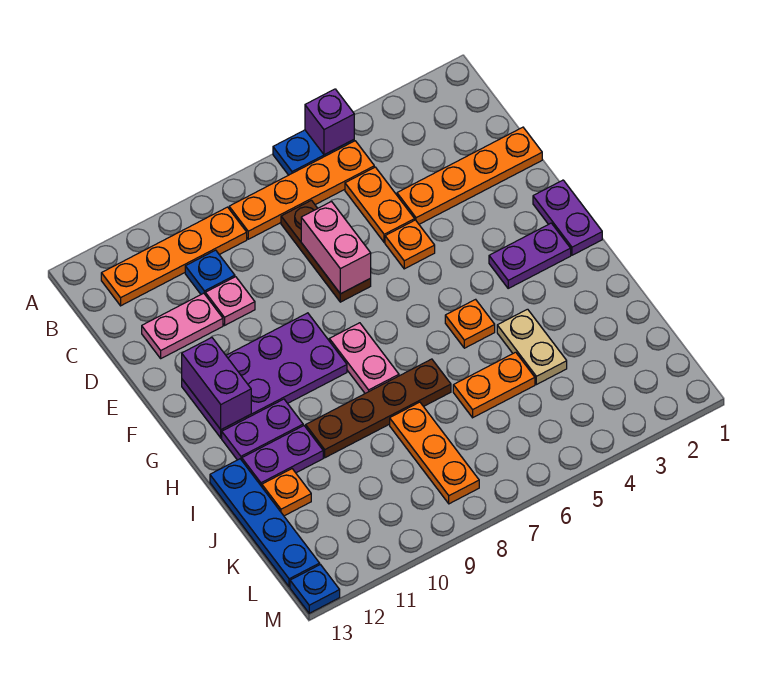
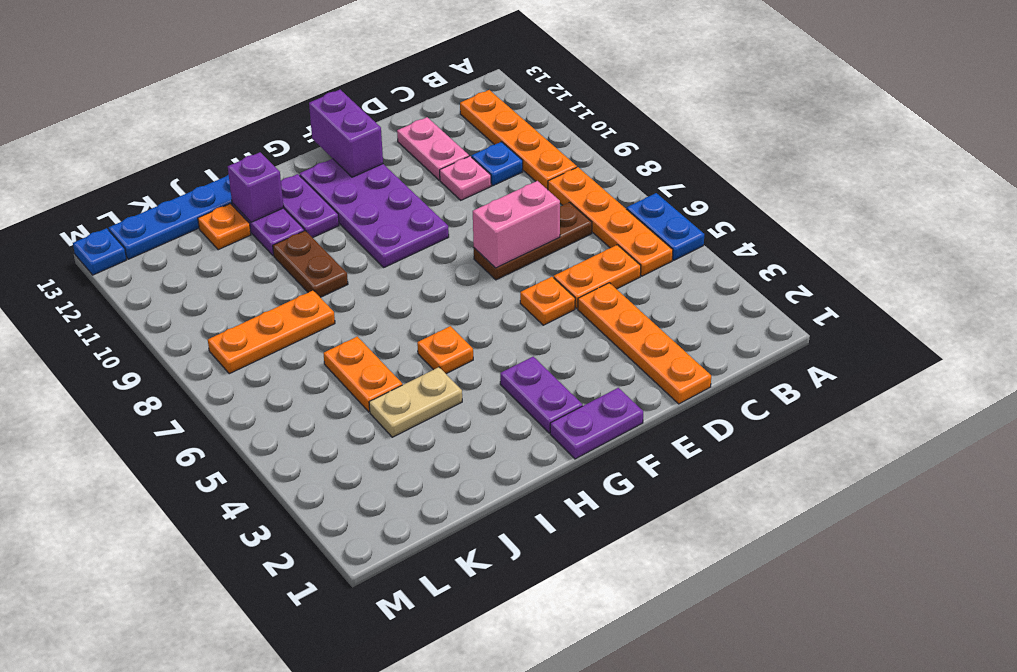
purple brick A5 level 2 -> purple brick I12 level 2
purple brick F12:G12 level 2 -> purple brick F12:F13 level 2
pink plate G8:H8 level 1 -> none
brown plate I7:I10 level 1 -> brown plate I9:I10 level 1

